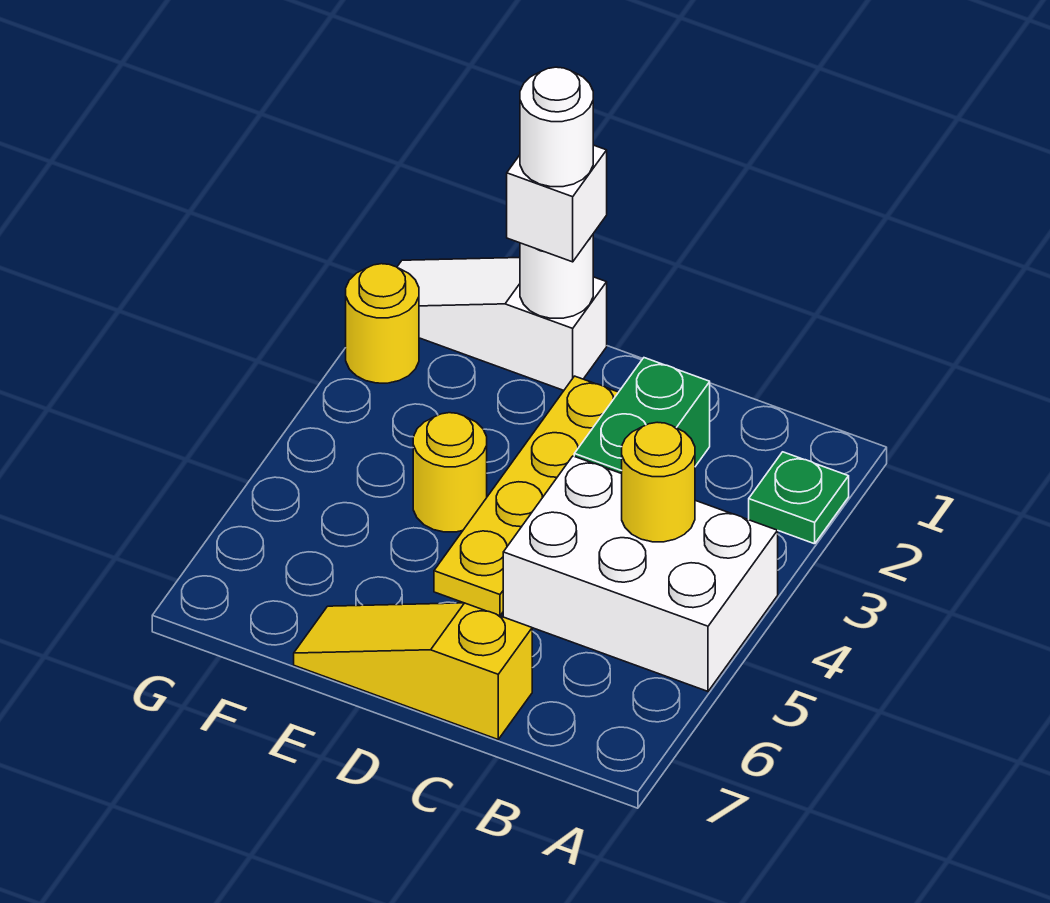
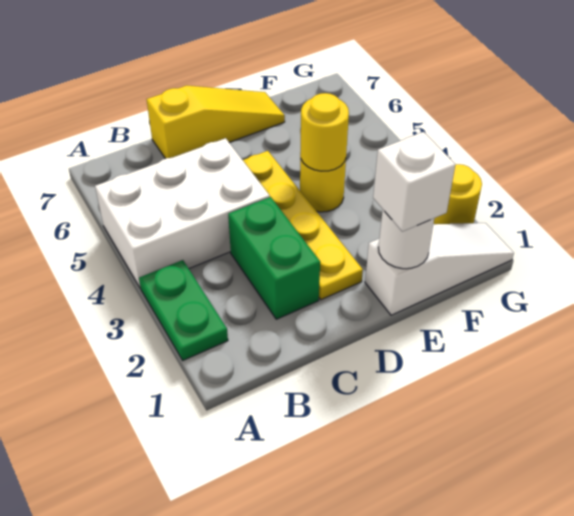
green plate A2 level 1 -> green plate A2:A3 level 1
yellow round brick B4 level 2 -> yellow round brick E4 level 2
white round brick E1 level 4 -> none

